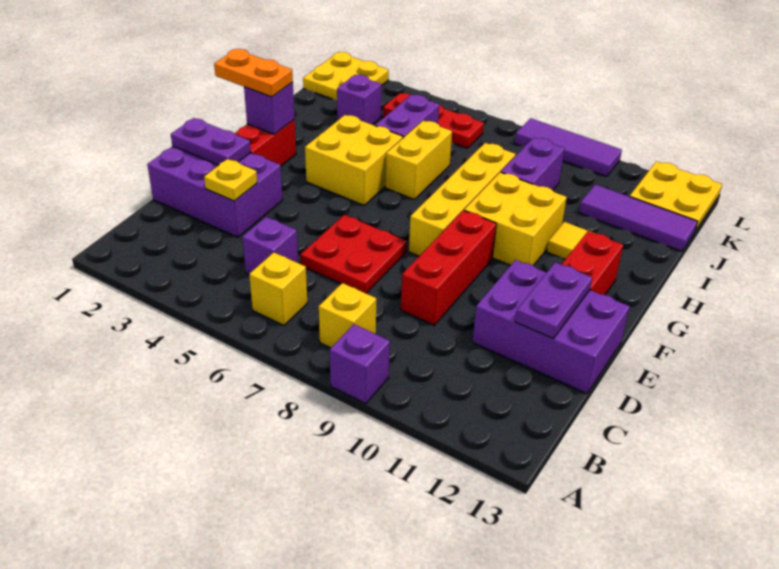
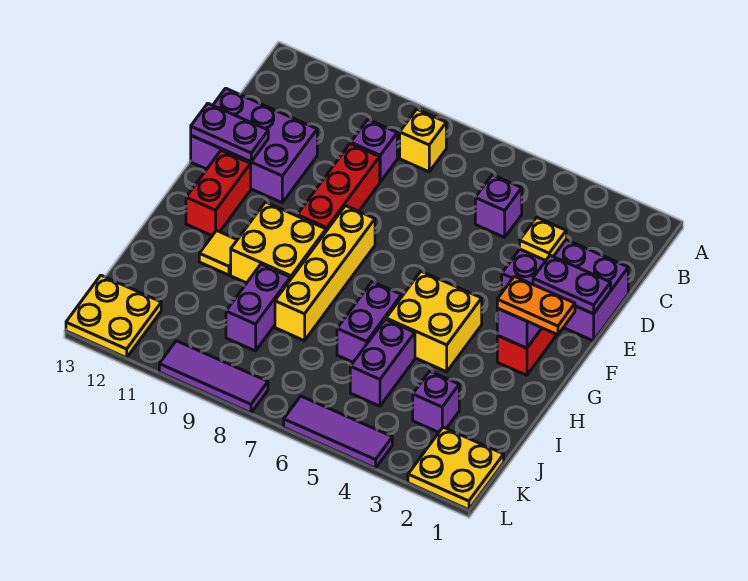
purple brick A9 level 1 -> purple brick C9 level 1
yellow brick B6 level 1 -> none
red plate D6:E7 level 1 -> none
purple plate D12:E12 level 2 -> purple plate E12:E13 level 2
yellow brick H6:I6 level 1 -> purple brick H6:I6 level 1
purple tile J11:J13 level 1 -> purple tile L4:L6 level 1
red plate K4:K6 level 1 -> none

